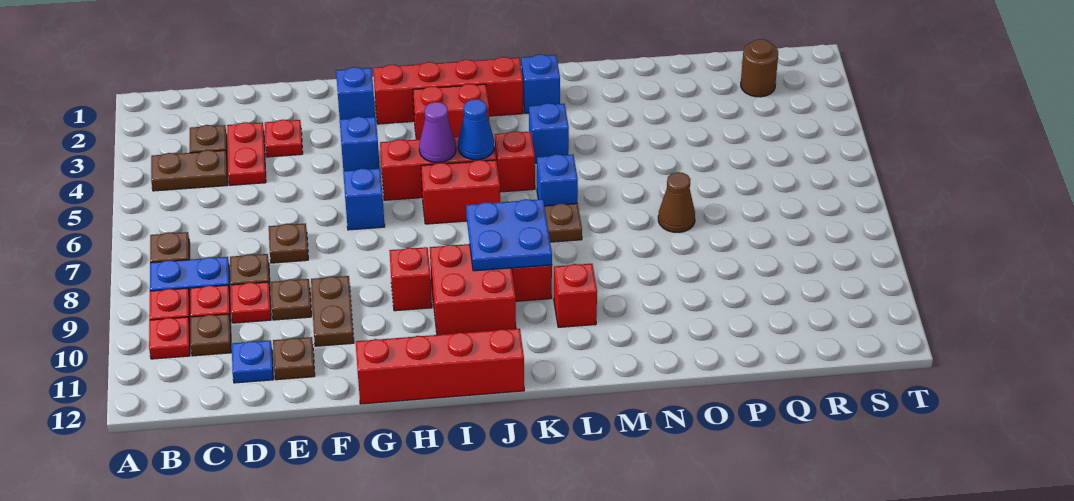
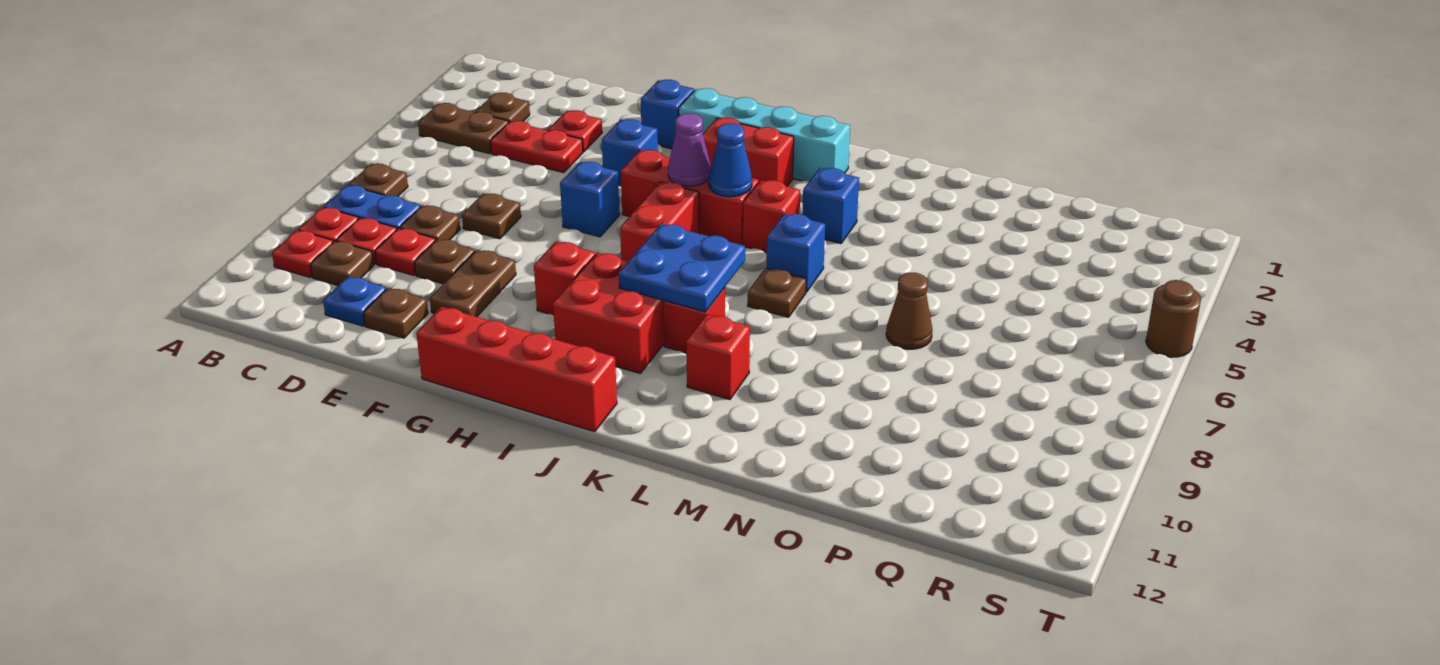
red plate D3:D4 level 1 -> red plate D4:E4 level 1
red brick H2:K2 level 1 -> cyan brick H2:K2 level 1
red brick I6:J6 level 1 -> red brick I6:I7 level 1
blue brick L2 level 1 -> none
brown round brick R2 level 1 -> brown round brick T5 level 1

